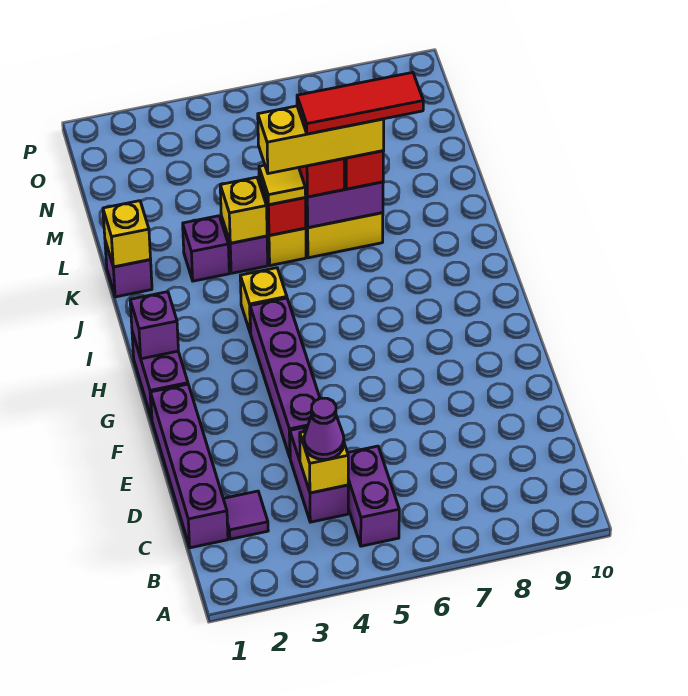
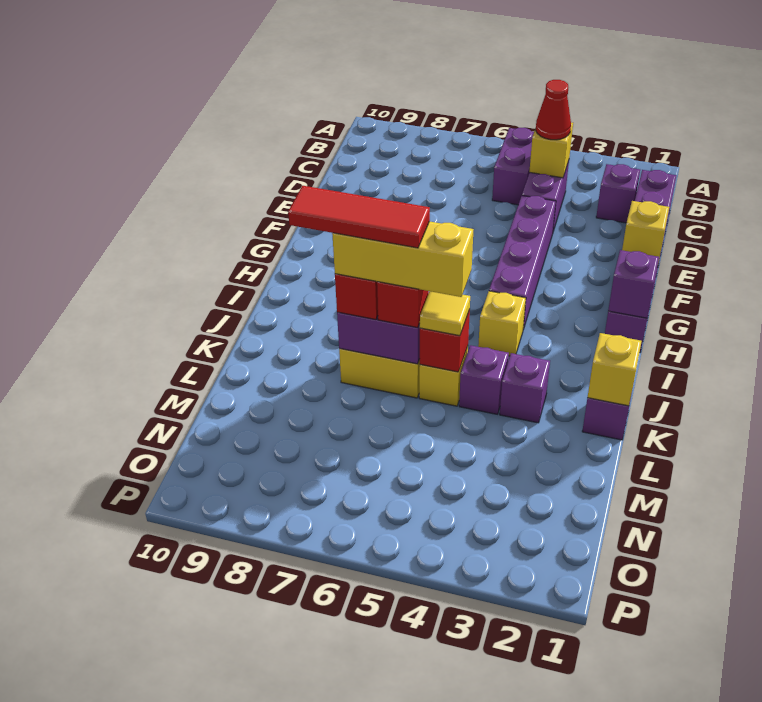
purple tile C2 level 1 -> purple brick C2 level 1
purple cone C4 level 3 -> red cone C4 level 3
yellow brick K4 level 2 -> yellow brick F1 level 2

